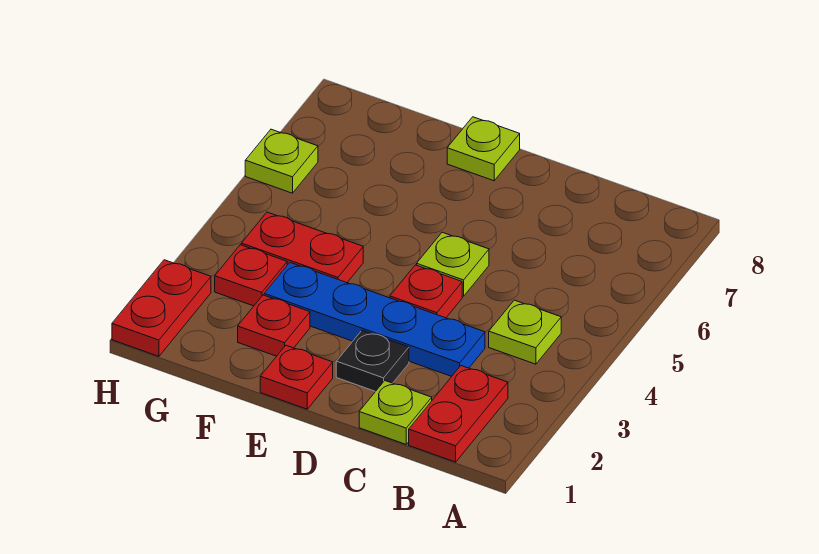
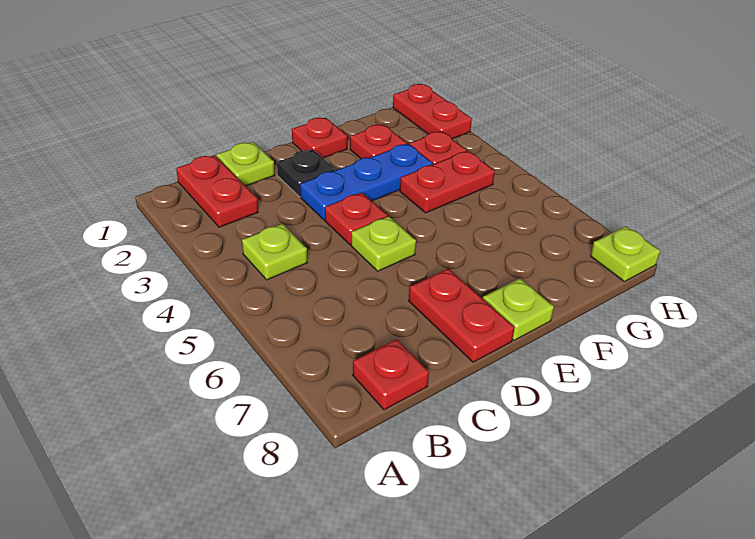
none -> red plate B8 level 1
blue plate C3:F3 level 1 -> blue plate D3:F3 level 1
none -> red plate D7:D8 level 1
lime plate H6 level 1 -> lime plate H8 level 1

